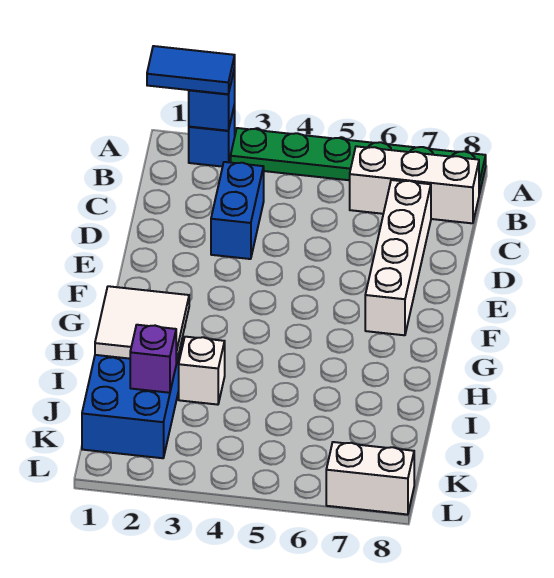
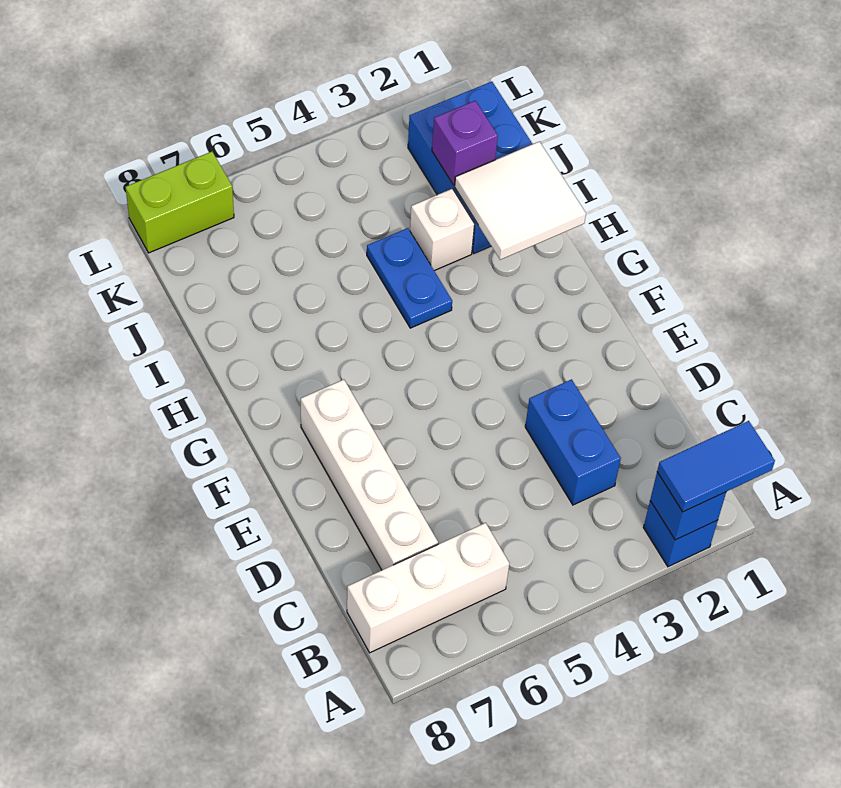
green plate A3:A8 level 1 -> none
none -> blue plate H4:I4 level 1
white brick L7:L8 level 1 -> lime brick L7:L8 level 1

